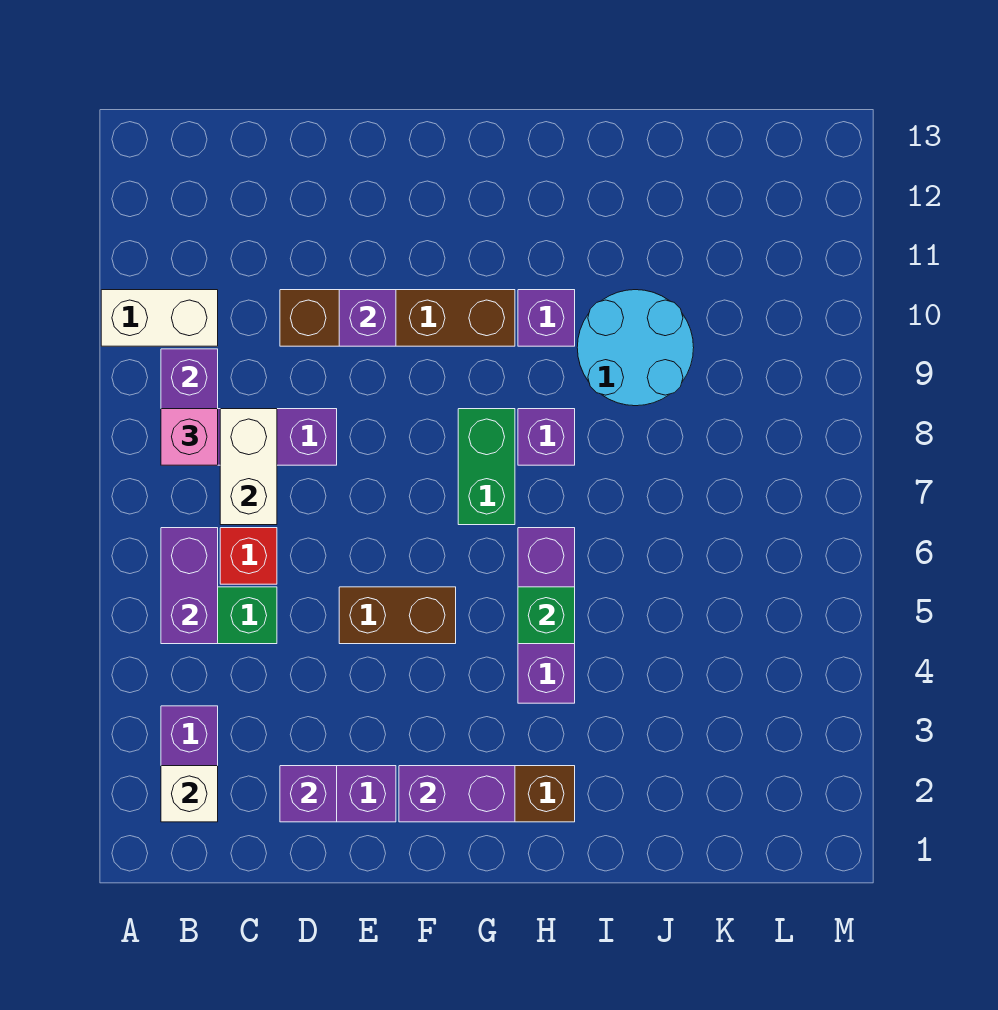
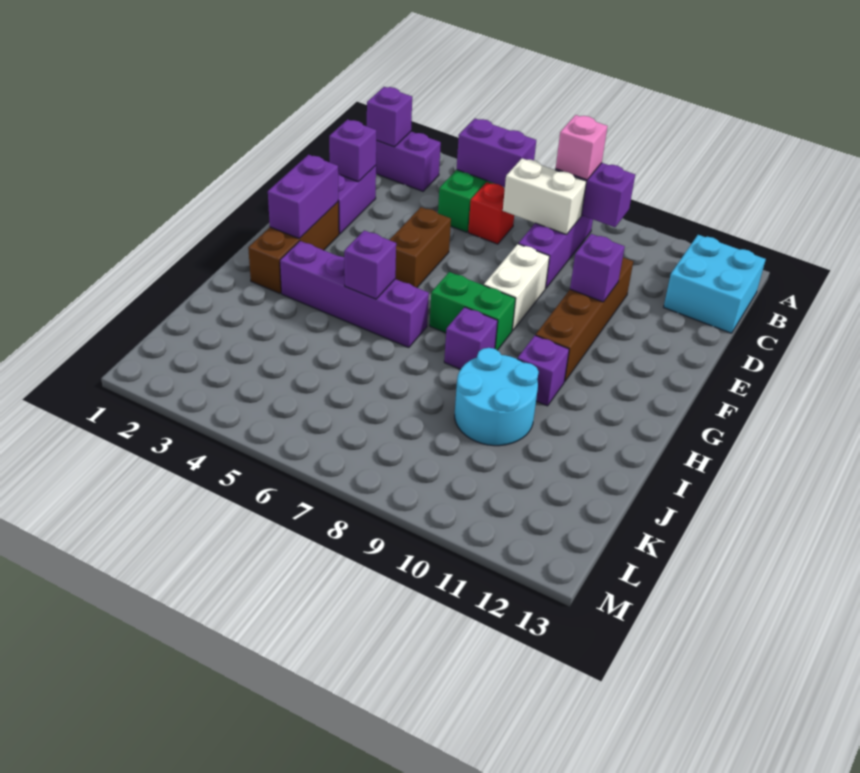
white brick A10:B10 level 1 -> white brick E8:F8 level 1
white brick B2 level 2 -> purple brick B2 level 2
none -> cyan brick B12:C13 level 1
purple brick H4:H6 level 1 -> purple brick H3:H6 level 1
green brick H5 level 2 -> purple brick H5 level 2

